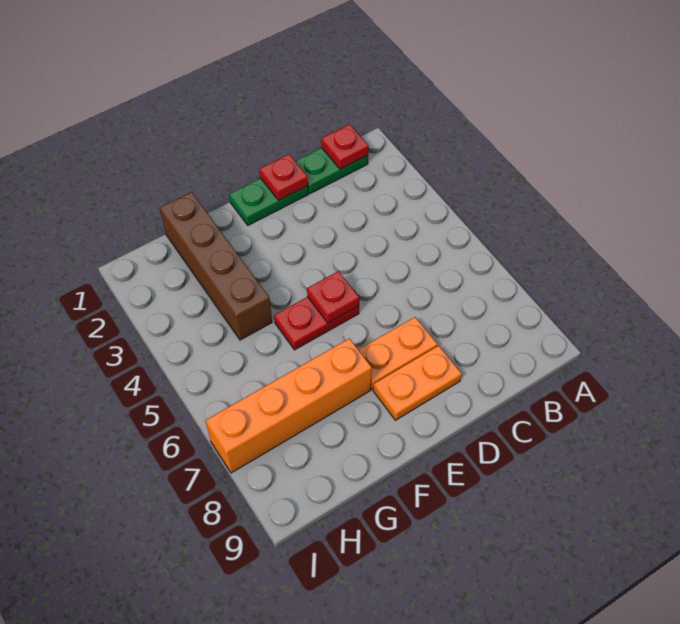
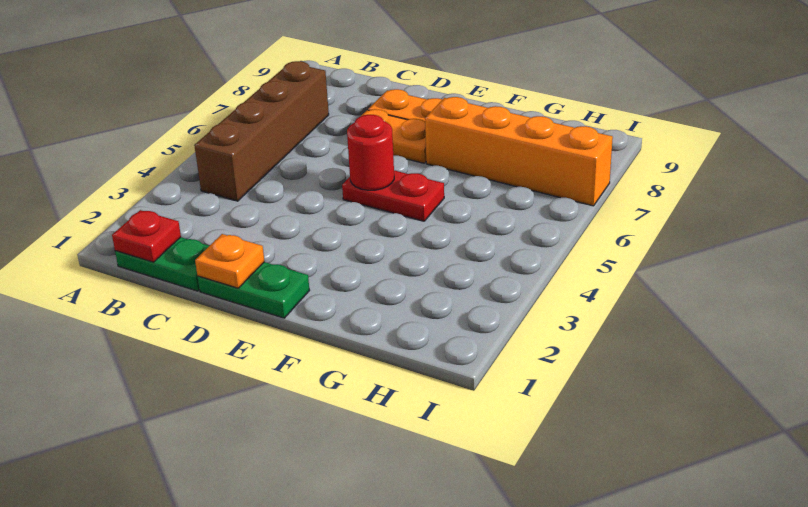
red plate D1 level 2 -> orange plate D1 level 2
red plate E5 level 2 -> red round brick E5 level 2
brown brick G1:G4 level 1 -> brown brick B4:B7 level 1

